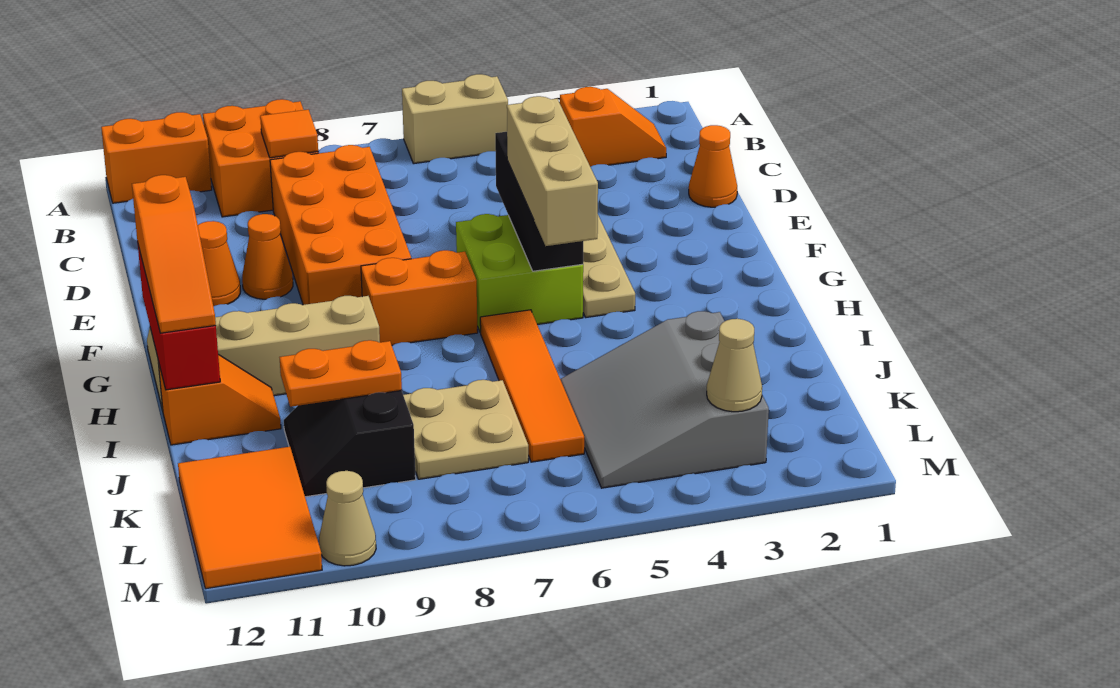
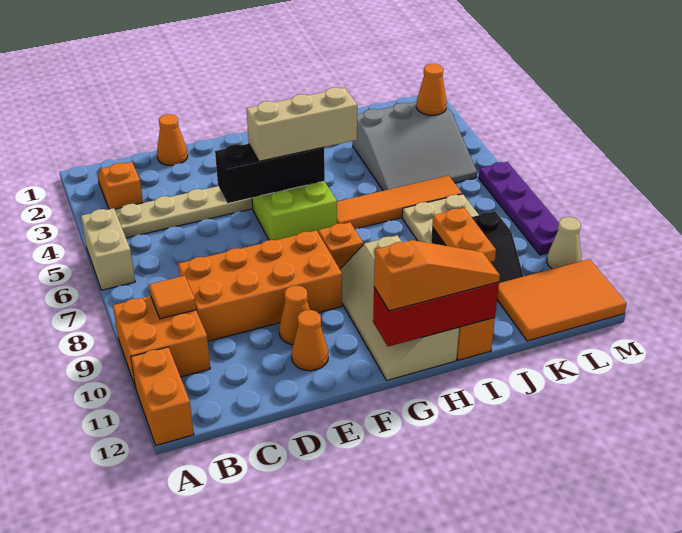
orange brick G7:G8 level 1 -> orange brick G8 level 1
tan cone L3 level 2 -> orange cone L3 level 2
none -> purple plate M6:M9 level 1

